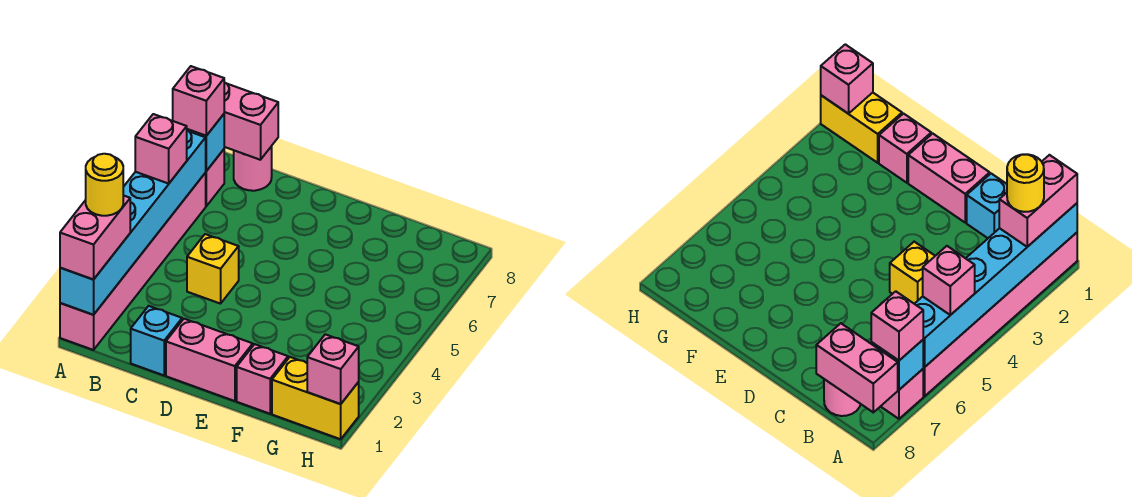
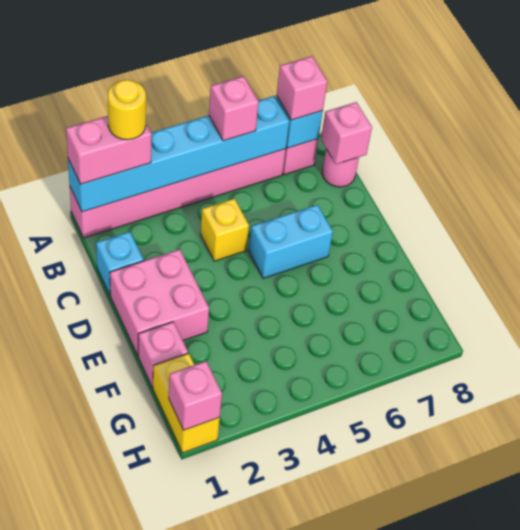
pink brick A8:B8 level 2 -> pink brick B8 level 2
pink brick D1:E1 level 1 -> pink brick D1:E2 level 1
none -> cyan brick D5:D6 level 1

